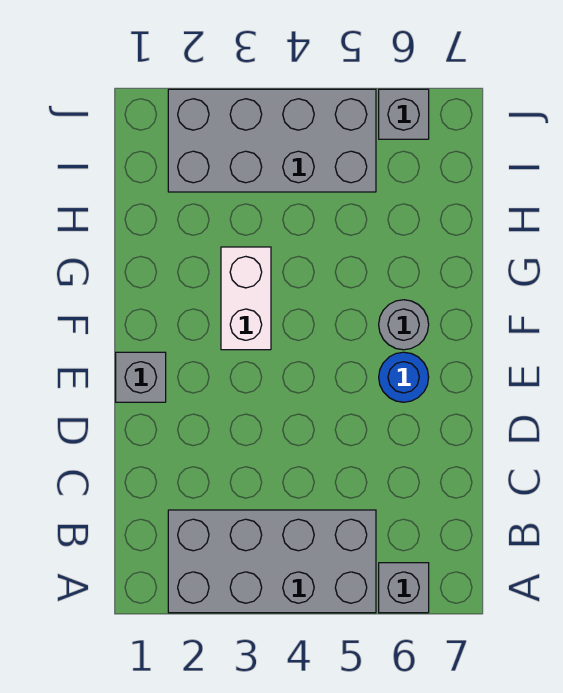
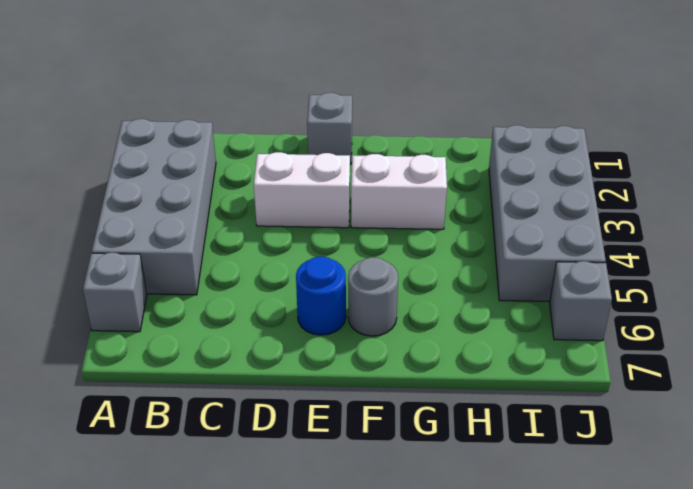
none -> white brick D3:E3 level 1

